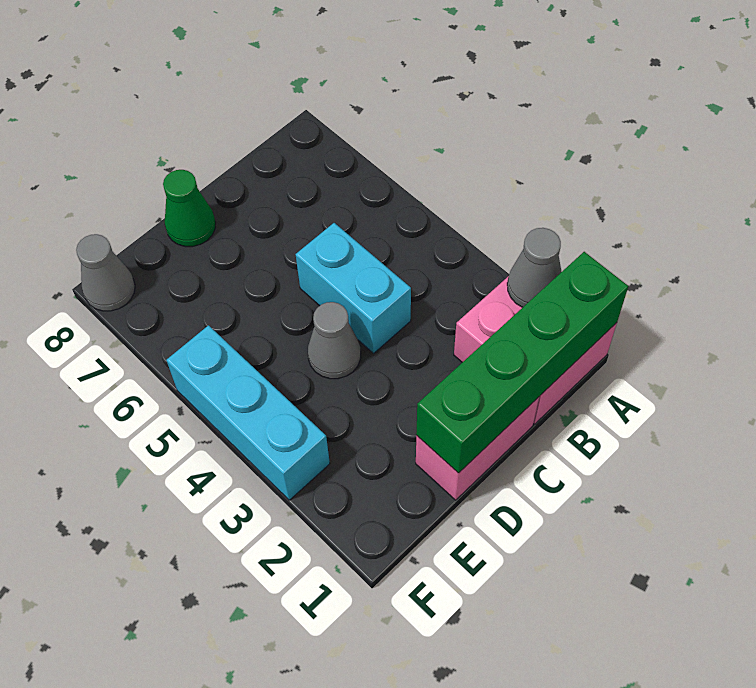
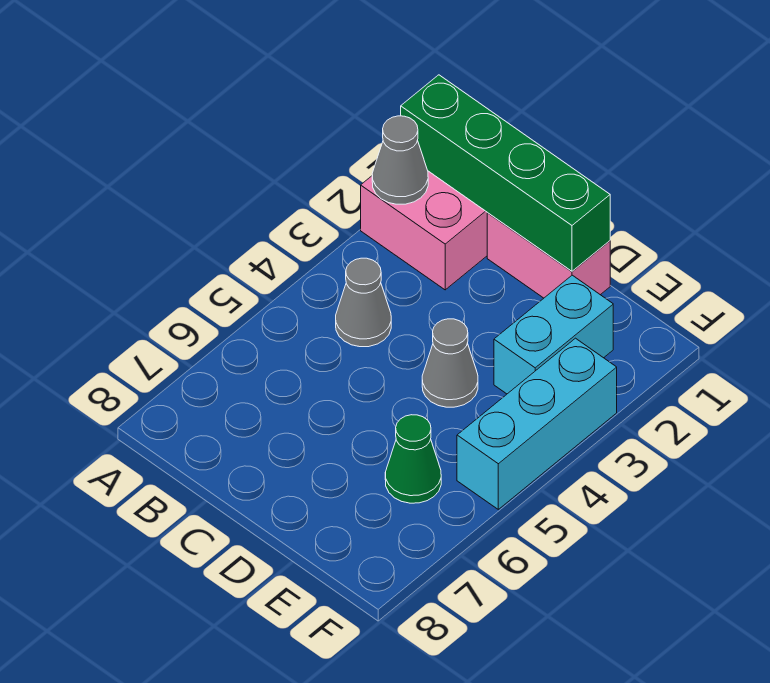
cyan brick C4:C5 level 1 -> cyan brick E2:E3 level 1
green cone D8 level 1 -> green cone E6 level 1
grey cone F8 level 1 -> grey cone B4 level 1

